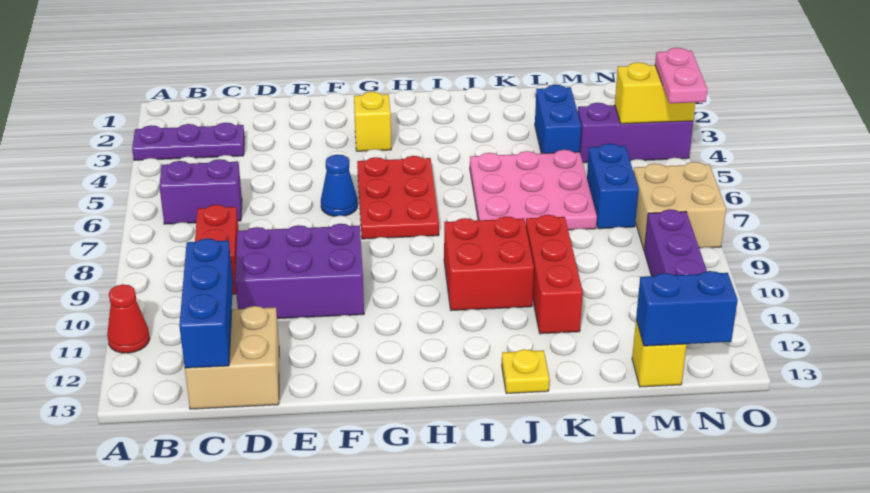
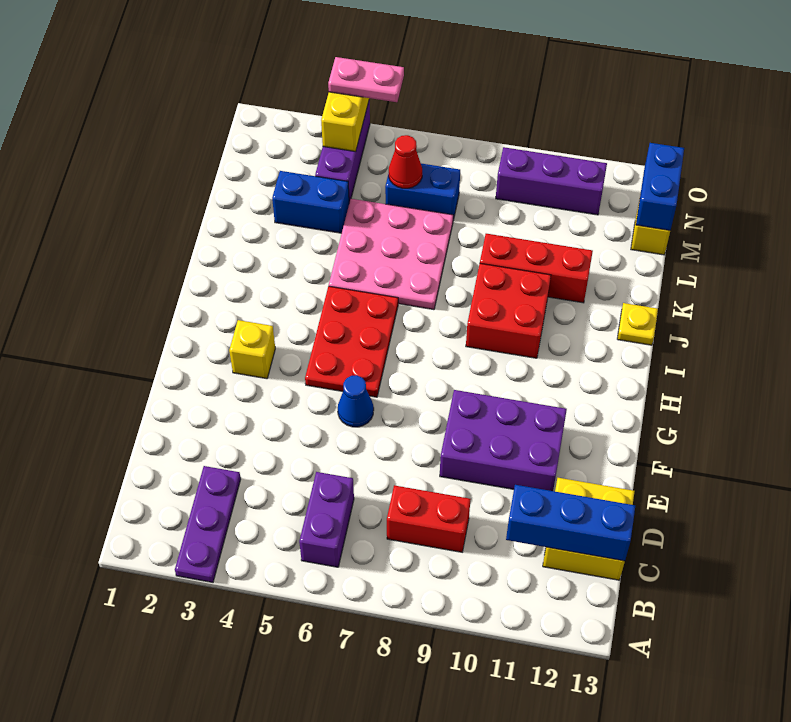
red cone A11 level 1 -> red cone M6 level 2
tan brick C12:D13 level 1 -> yellow brick C12:D13 level 1
purple brick D9:F10 level 1 -> purple brick E9:F11 level 1
red plate G5:H7 level 1 -> red plate G5:I6 level 1
tan brick N7:O8 level 1 -> none

